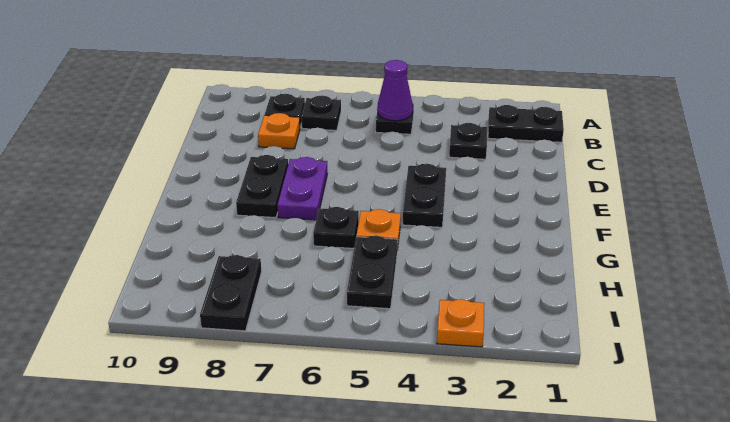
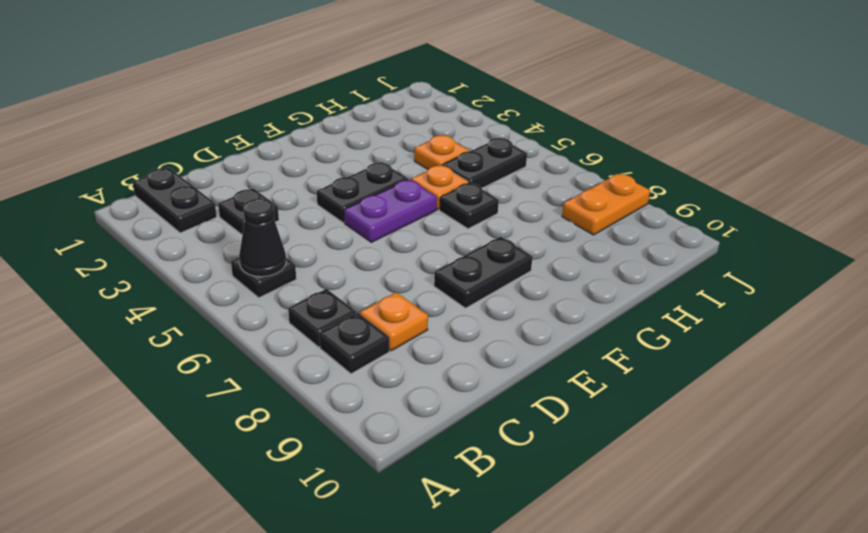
purple cone B5 level 2 -> black cone B5 level 2
purple plate E7:F7 level 1 -> purple plate E5:F5 level 1
black plate I8:J8 level 1 -> orange plate I8:J8 level 1
orange plate J3 level 1 -> orange plate H4 level 1

